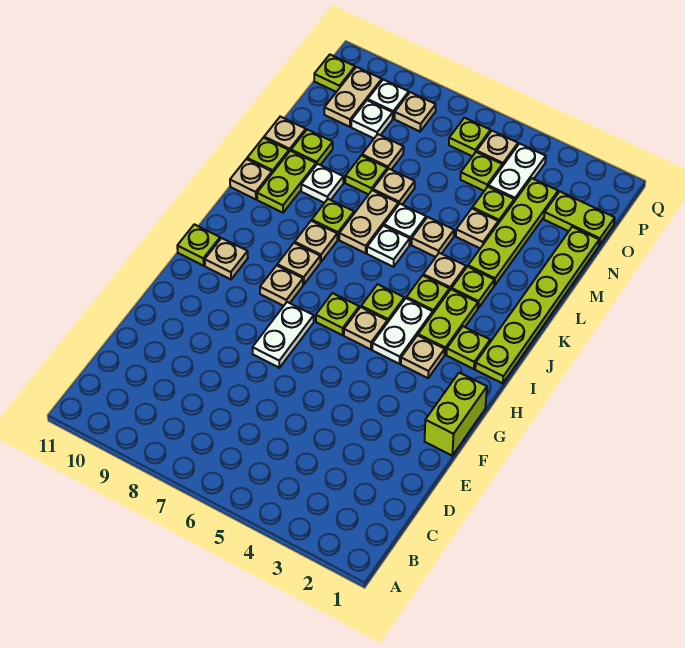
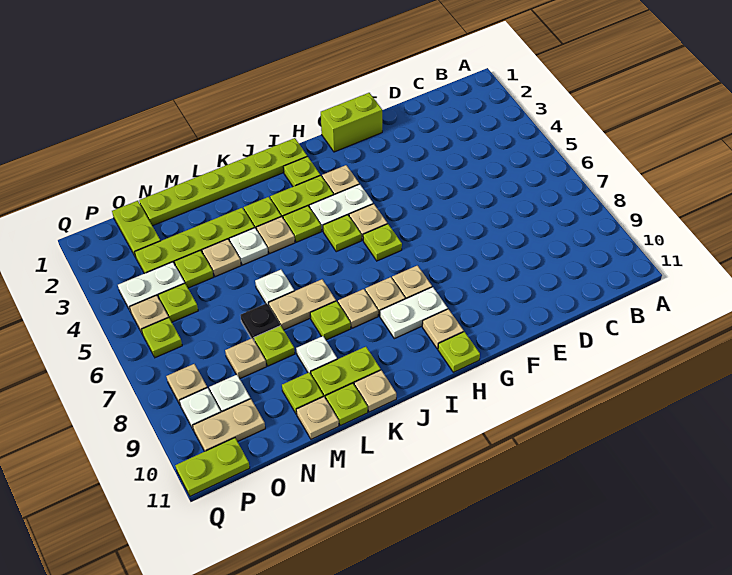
white plate F7:G7 level 1 -> white plate H9:I9 level 1
white plate K6 level 1 -> white plate L4 level 1
tan plate L5 level 1 -> none
tan plate M7 level 1 -> black plate M7 level 1
lime plate P11 level 1 -> lime plate P11:Q11 level 1

